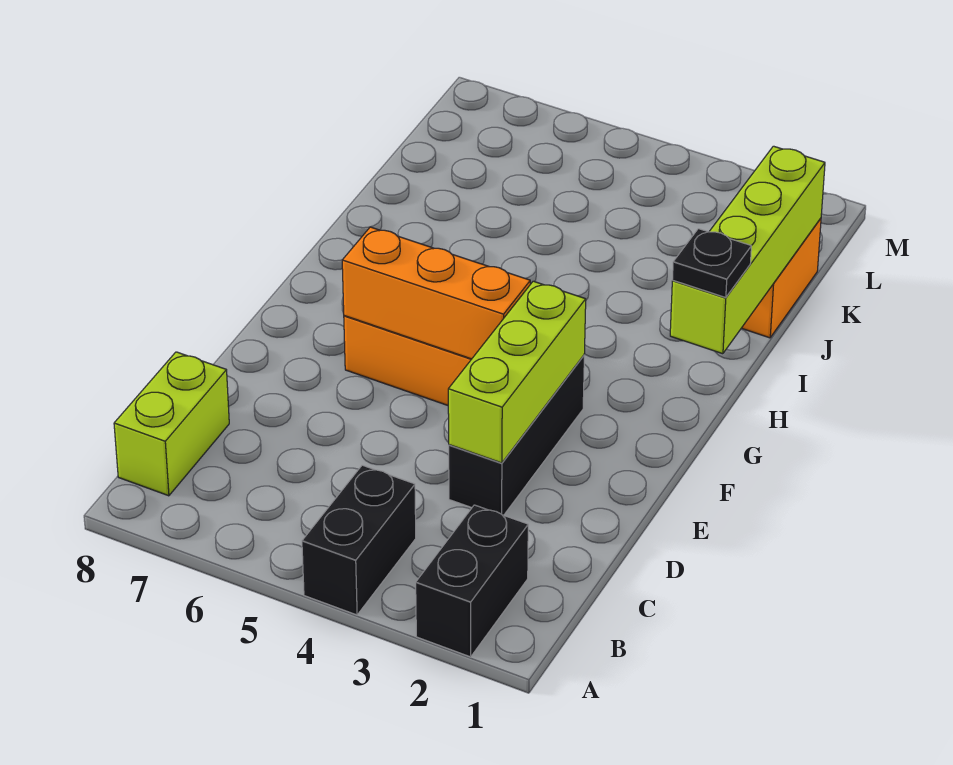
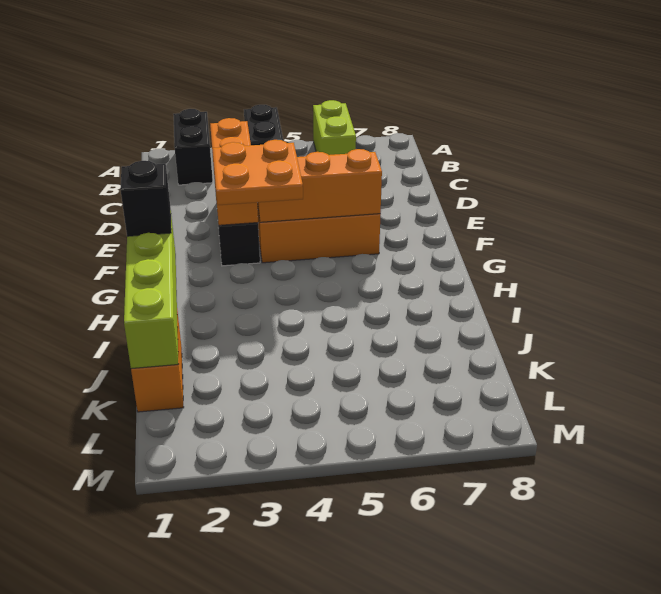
lime brick B8:C8 level 1 -> lime brick A6:B6 level 1
lime brick D3:F3 level 2 -> orange brick D3:F3 level 2
none -> orange plate F3:G4 level 3
black plate H1 level 3 -> black brick H1 level 3

